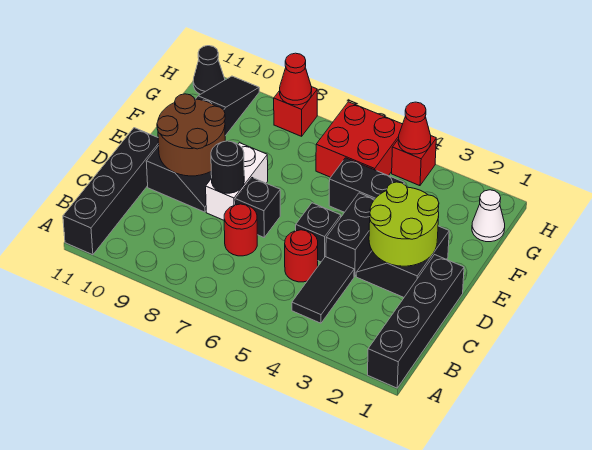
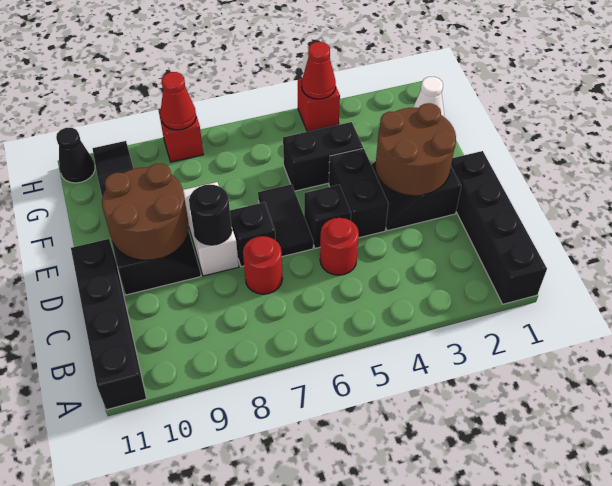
black tile B4:C4 level 1 -> black tile D6:E6 level 1
lime round brick D2:E3 level 2 -> brown round brick D2:E3 level 2
red brick G5:H6 level 1 -> none

